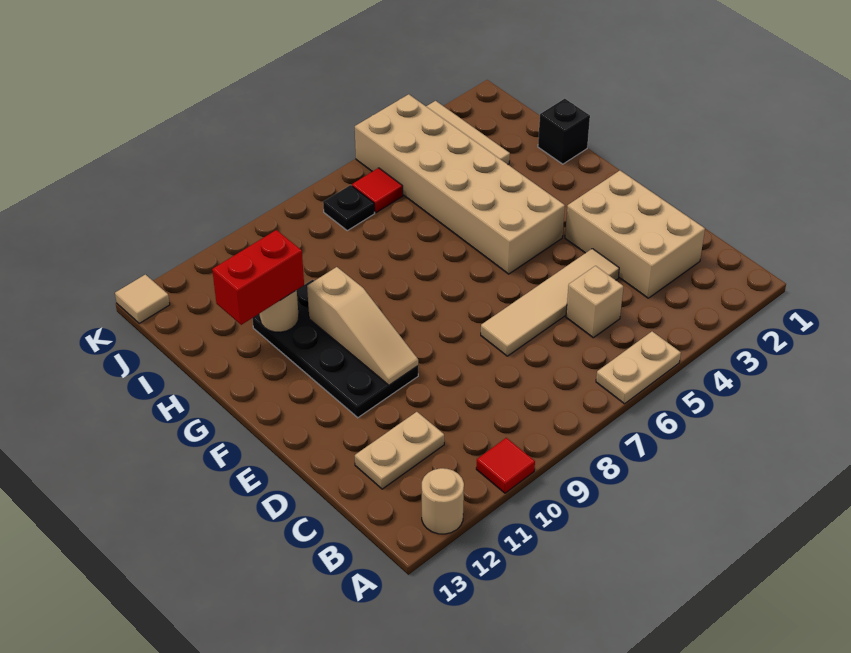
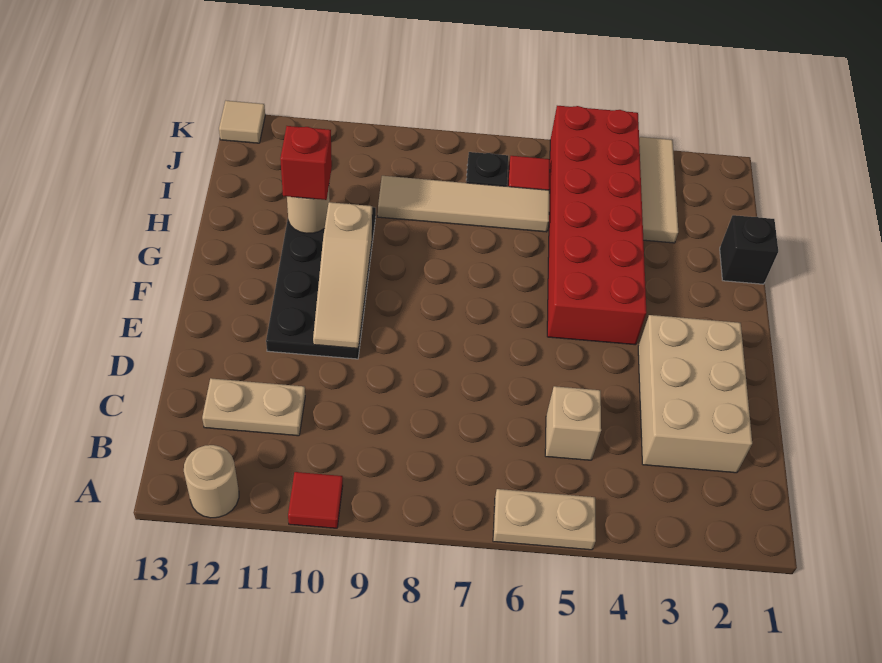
tan tile D4:D7 level 1 -> tan tile I6:I9 level 1
tan brick F4:K5 level 1 -> red brick F4:K5 level 1
red brick H11:H12 level 3 -> red brick H11 level 3

